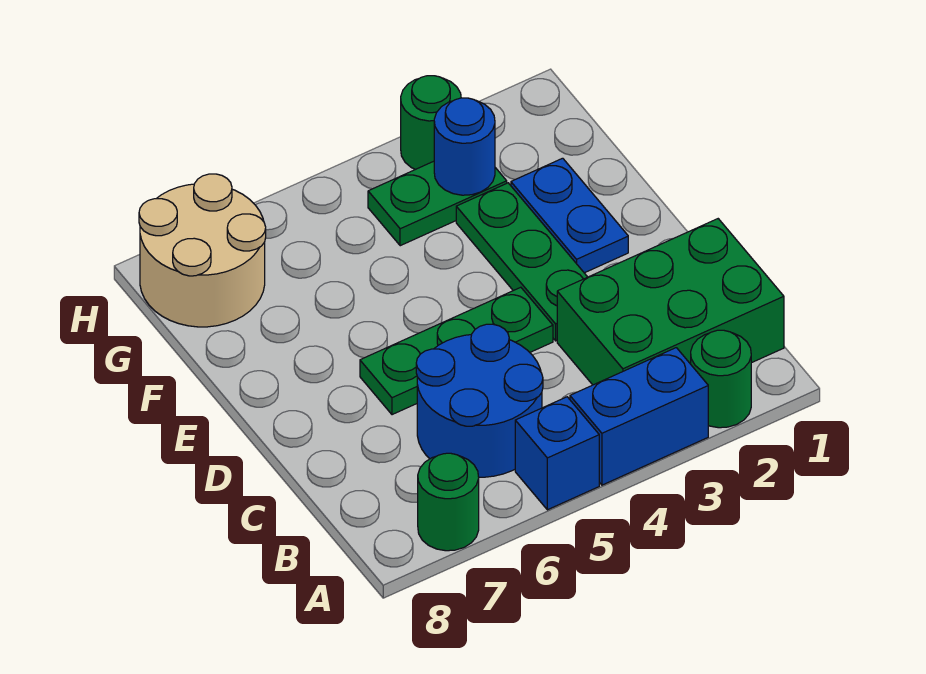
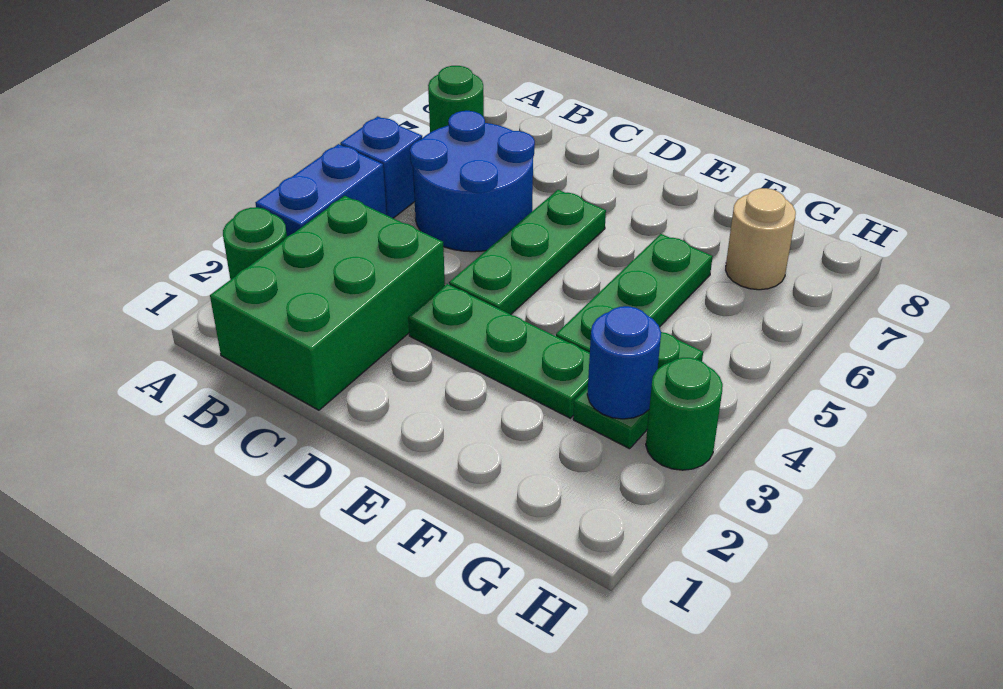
blue plate E2:F2 level 1 -> none
none -> green plate F4:F6 level 1
tan round brick G7:H8 level 1 -> tan round brick G7 level 1

